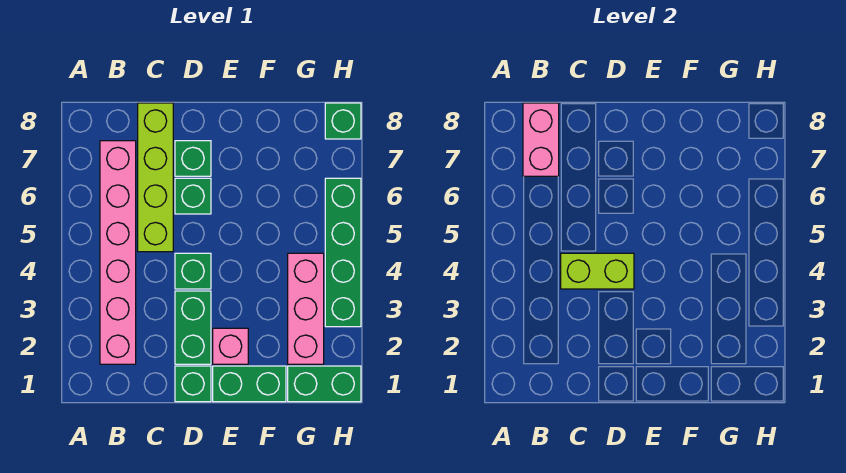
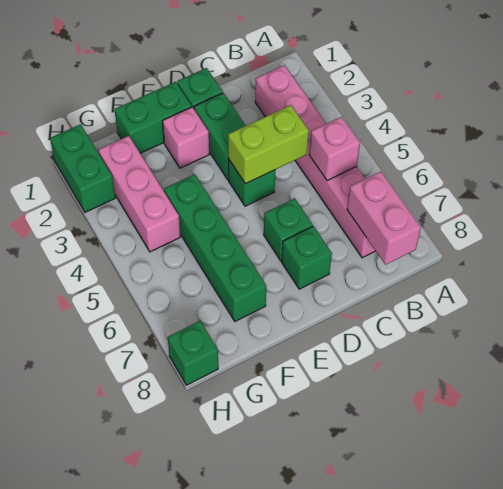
none -> pink brick B5 level 2
lime brick C5:C8 level 1 -> none
green brick G1:H1 level 1 -> green brick H1:H2 level 1
green brick H3:H6 level 1 -> green brick F4:F7 level 1

